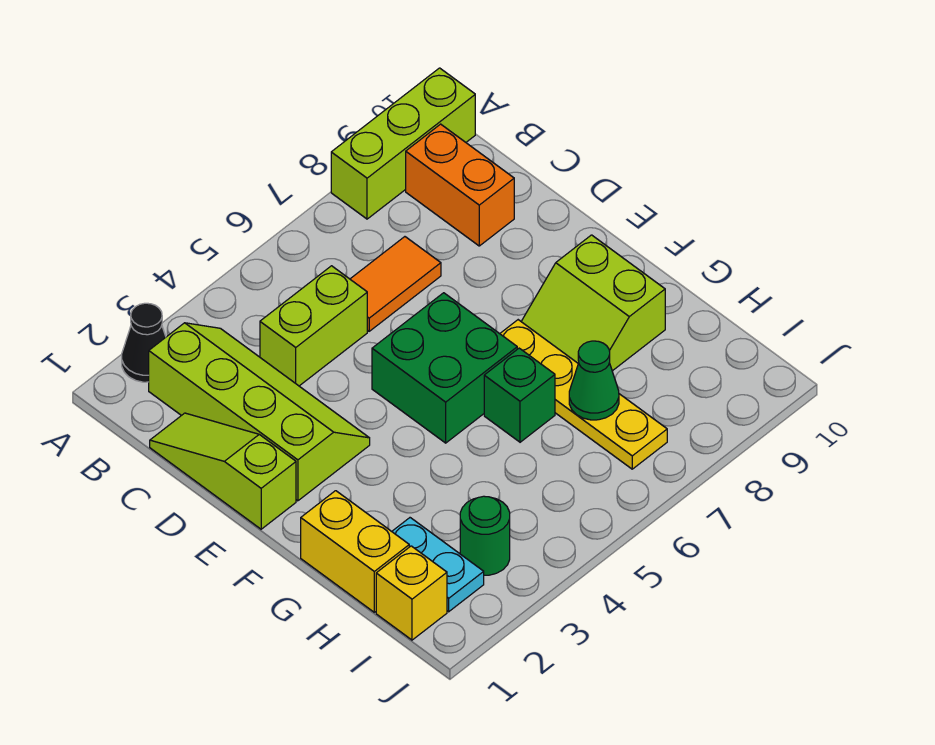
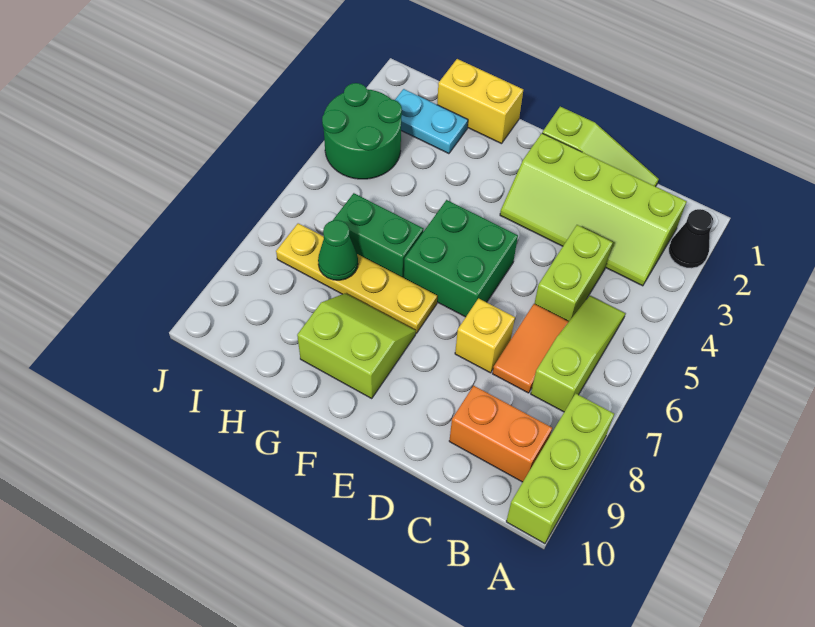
none -> lime slope B5:B7 level 1 top 7
green brick G6 level 1 -> green brick G6:H6 level 1
yellow brick I1 level 1 -> yellow brick D7 level 1
green round brick I3 level 1 -> green round brick I3:J4 level 1

